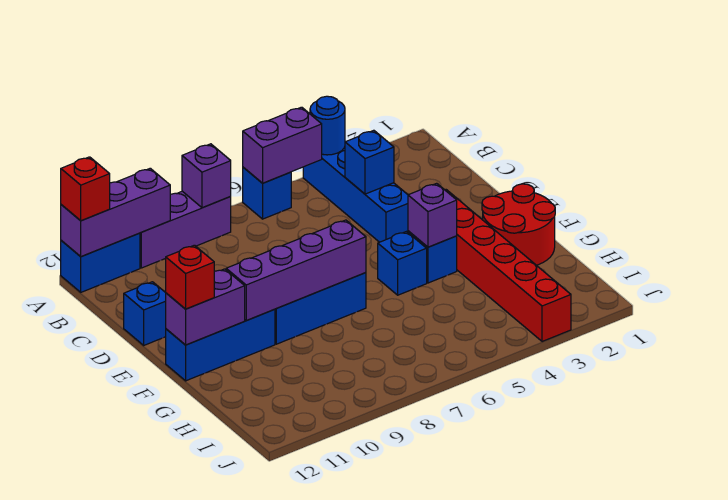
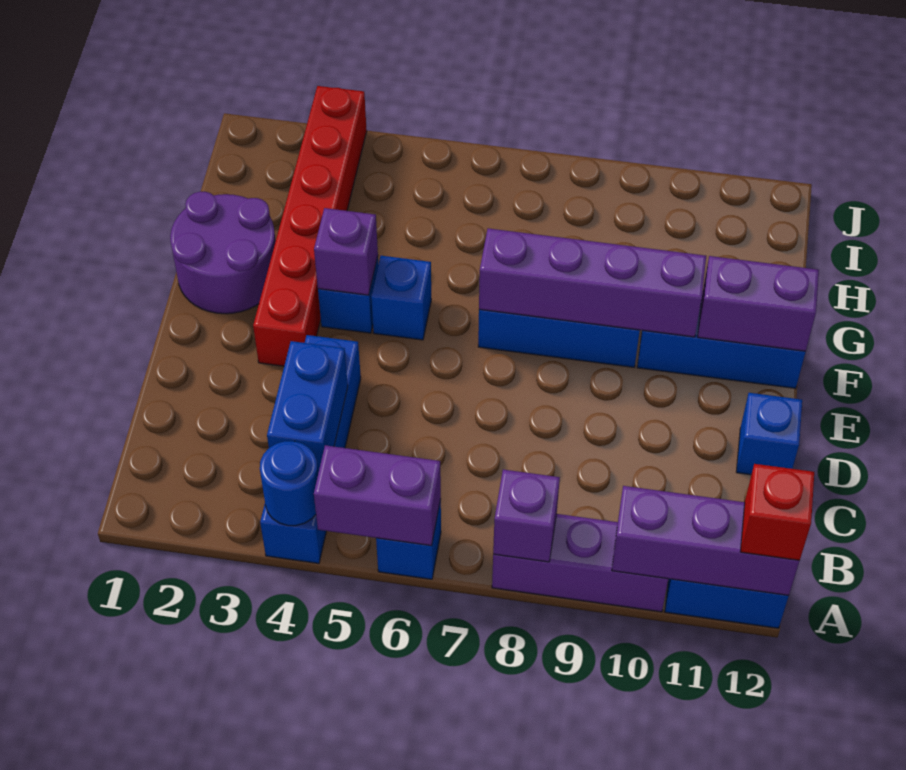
blue brick C4 level 2 -> blue brick B4:C4 level 2
red round brick F1:G2 level 1 -> purple round brick F1:G2 level 1
red brick F12 level 3 -> none

